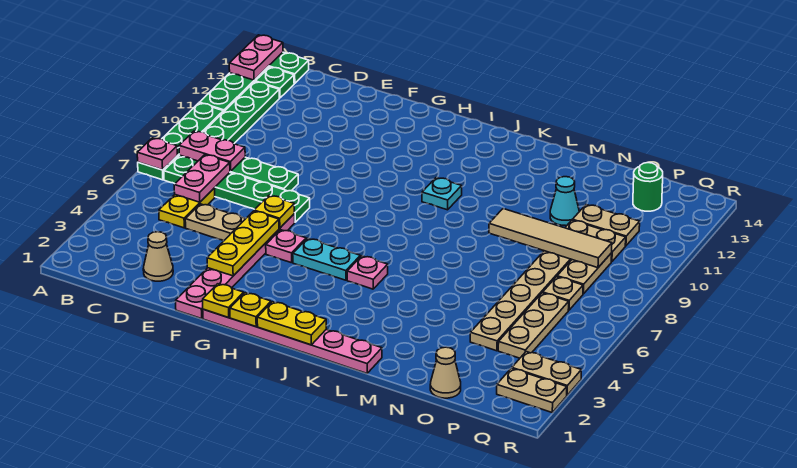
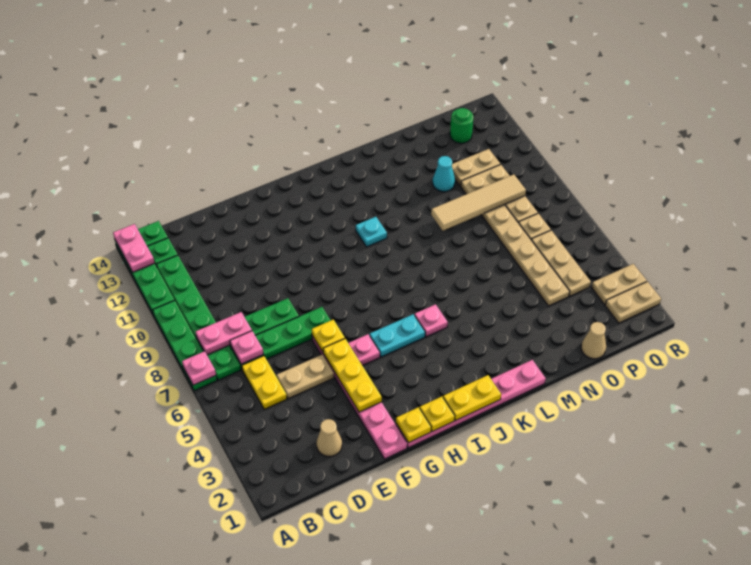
pink plate C6:C7 level 2 -> pink plate C7 level 2

